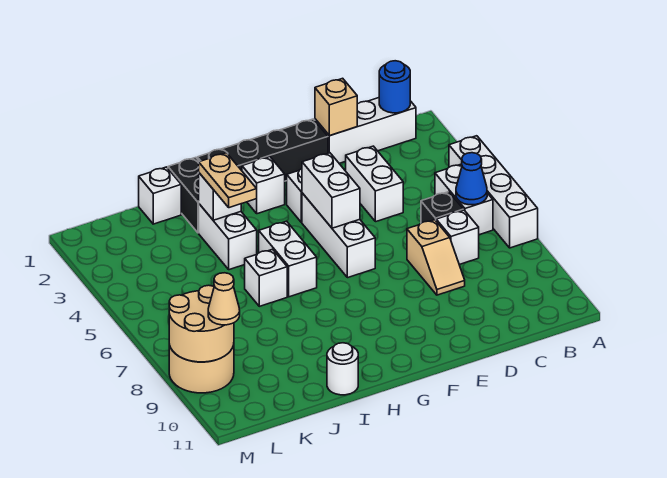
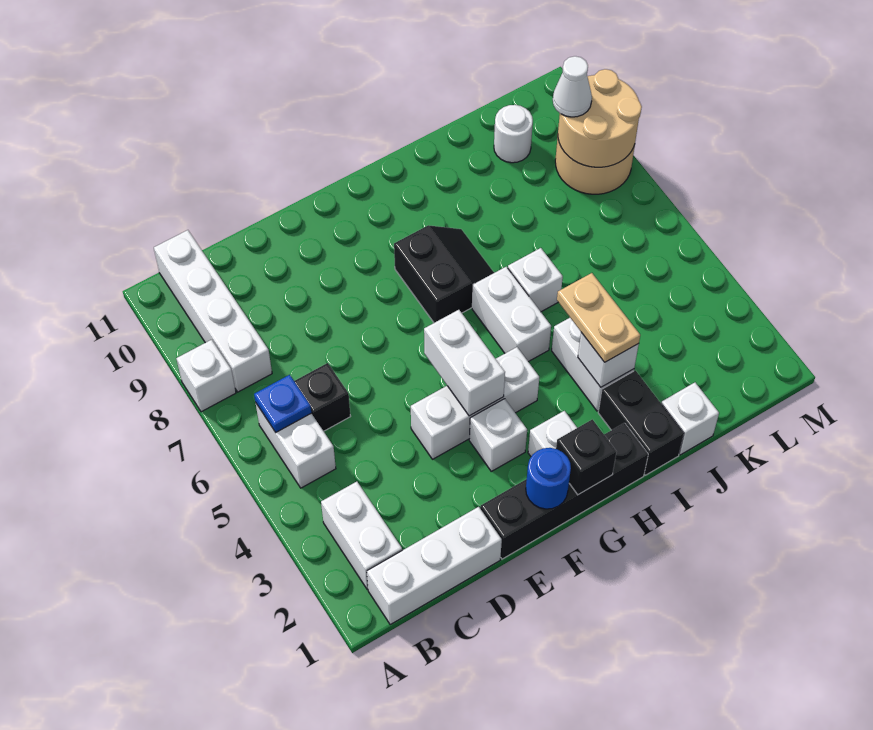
white brick A4:A7 level 1 -> white brick B8:B11 level 1
blue round brick B1 level 2 -> blue round brick F1 level 2
blue cone B6 level 2 -> blue plate B6 level 2
white brick C7 level 1 -> white brick A8 level 1
tan brick D1 level 2 -> none
white brick D3:D4 level 1 -> white brick B2:B3 level 1
tan slope D7:D8 level 1 top 7 -> none
white brick F4:F6 level 1 -> white brick E4:G4 level 1
none -> black brick G1 level 2
none -> black slope G7:H8 level 1 top G
white round brick I11 level 1 -> white round brick K10 level 1
tan cone L9 level 3 -> white cone L9 level 3

